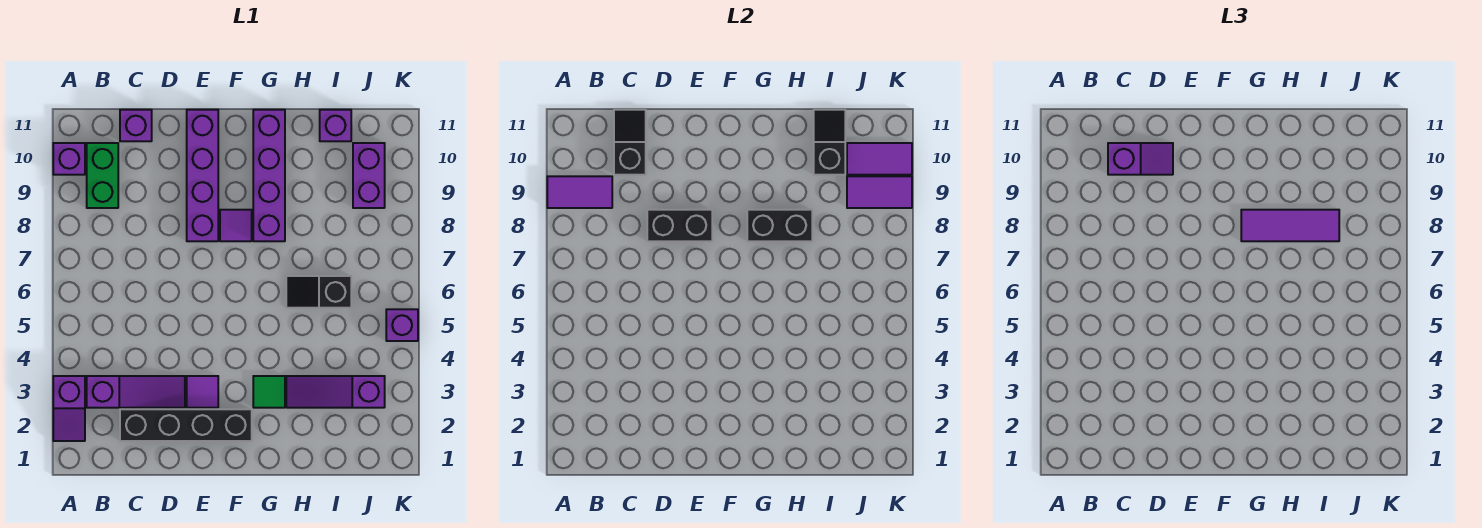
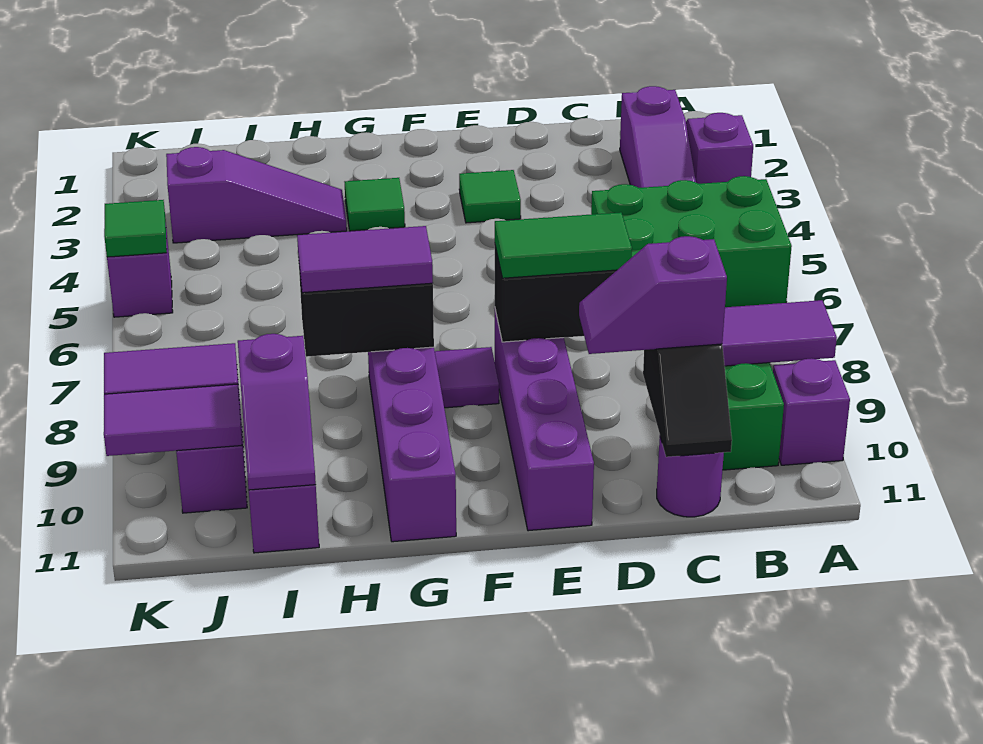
none -> green brick A5:C6 level 1
purple slope B3:D3 level 1 top B -> purple slope B2:B4 level 1 top 2
black brick C2:F2 level 1 -> none
purple brick C11 level 1 -> purple round brick C11 level 1
none -> green tile D8:E8 level 3
purple tile E3 level 1 -> green tile E3 level 1
purple tile G8:I8 level 3 -> purple tile G8:H8 level 3
black slope H6:I6 level 1 top I -> none
black slope I10:I11 level 2 top 10 -> purple slope I10:I11 level 2 top 10
none -> green tile K5 level 2

